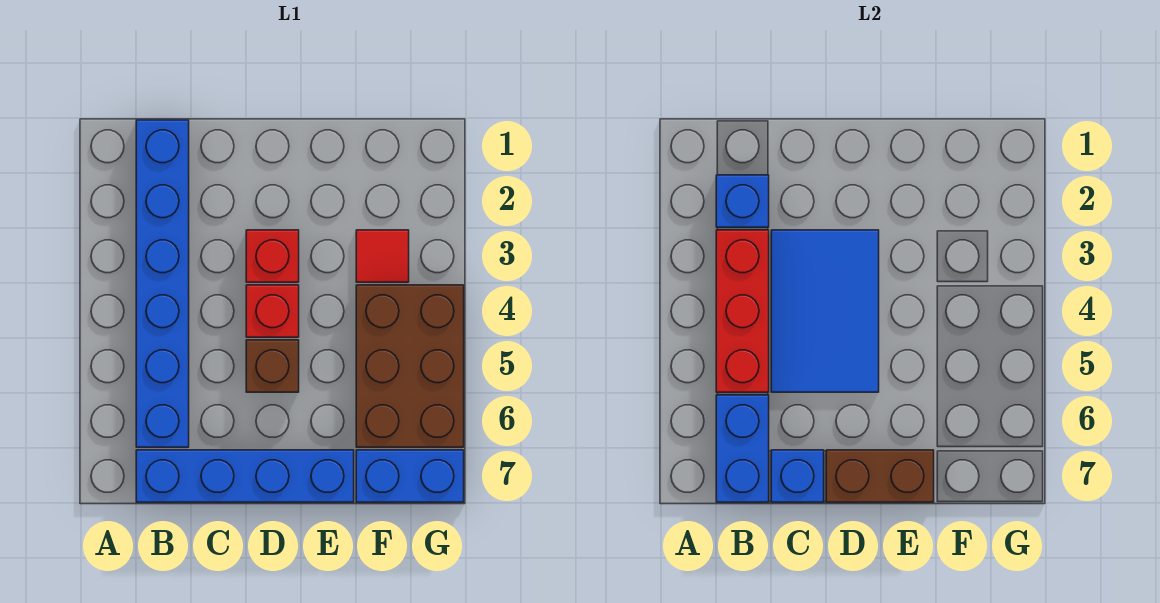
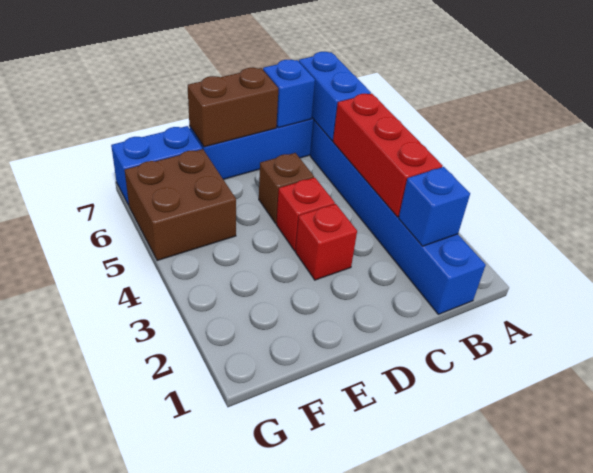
blue tile C3:D5 level 2 -> none
red tile F3 level 1 -> none
brown brick F4:G6 level 1 -> brown brick F5:G6 level 1

